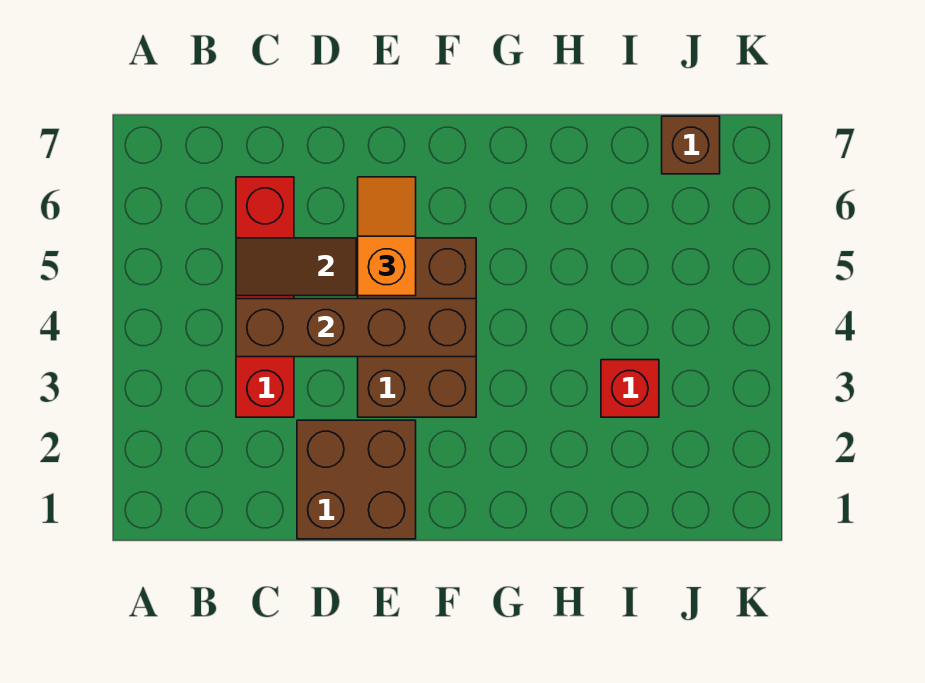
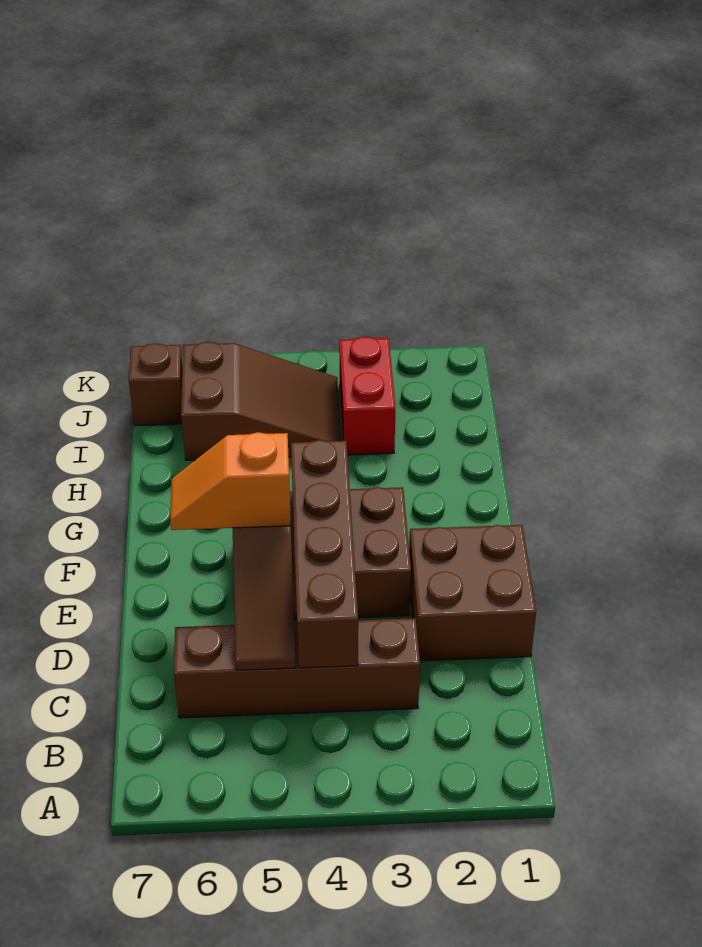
red brick C3:C6 level 1 -> brown brick C3:C6 level 1
red brick I3 level 1 -> red brick I3:J3 level 1
none -> brown slope I4:J6 level 1 top 6

